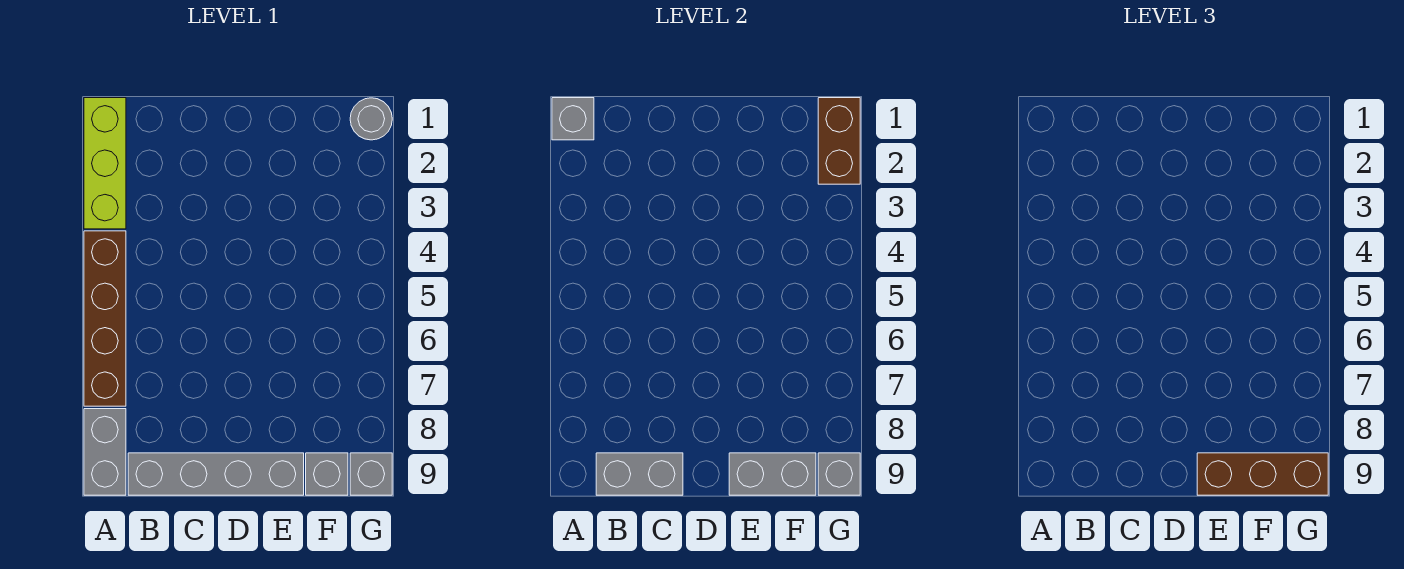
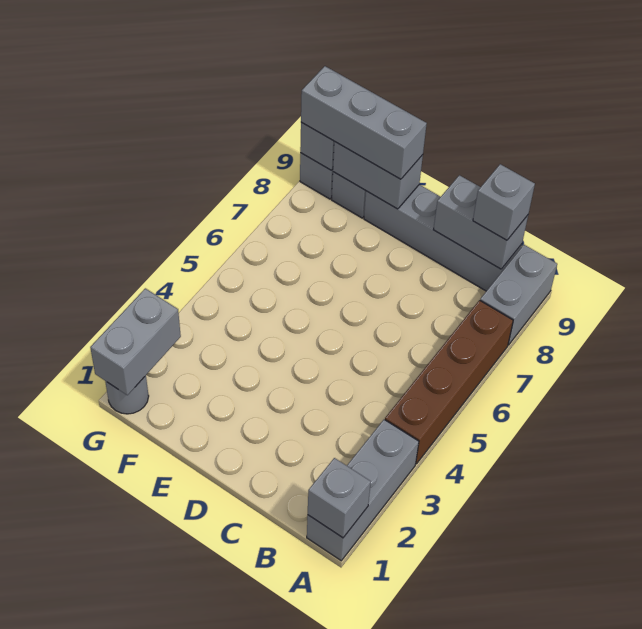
lime brick A1:A3 level 1 -> grey brick A1:A3 level 1
none -> grey brick B9 level 3
brown brick E9:G9 level 3 -> grey brick E9:G9 level 3
brown brick G1:G2 level 2 -> grey brick G1:G2 level 2

